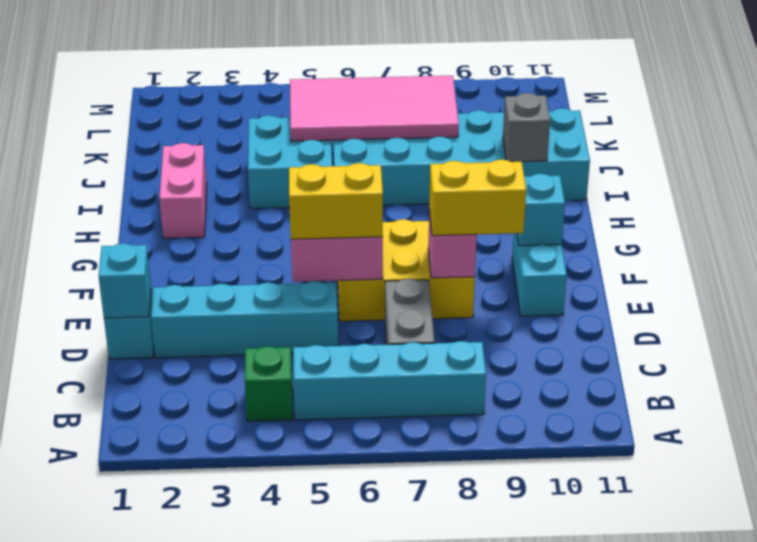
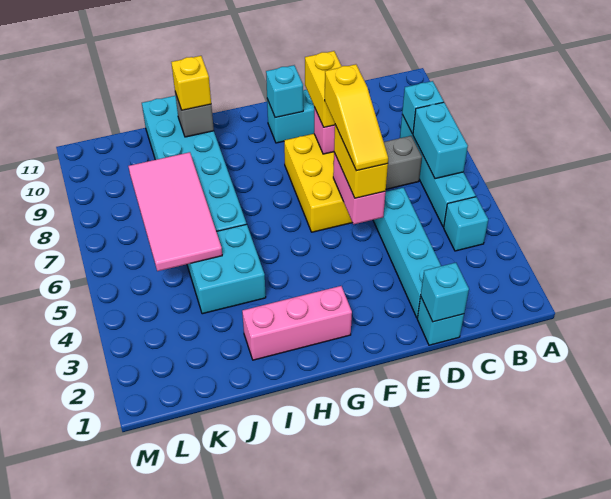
green brick B4 level 1 -> cyan brick B4 level 1
none -> cyan brick B6:B7 level 2
none -> cyan brick B8 level 2
none -> yellow slope E5:E7 level 4 top 7
pink brick H2:I2 level 1 -> pink brick G2:I2 level 1
none -> yellow brick I10 level 3

